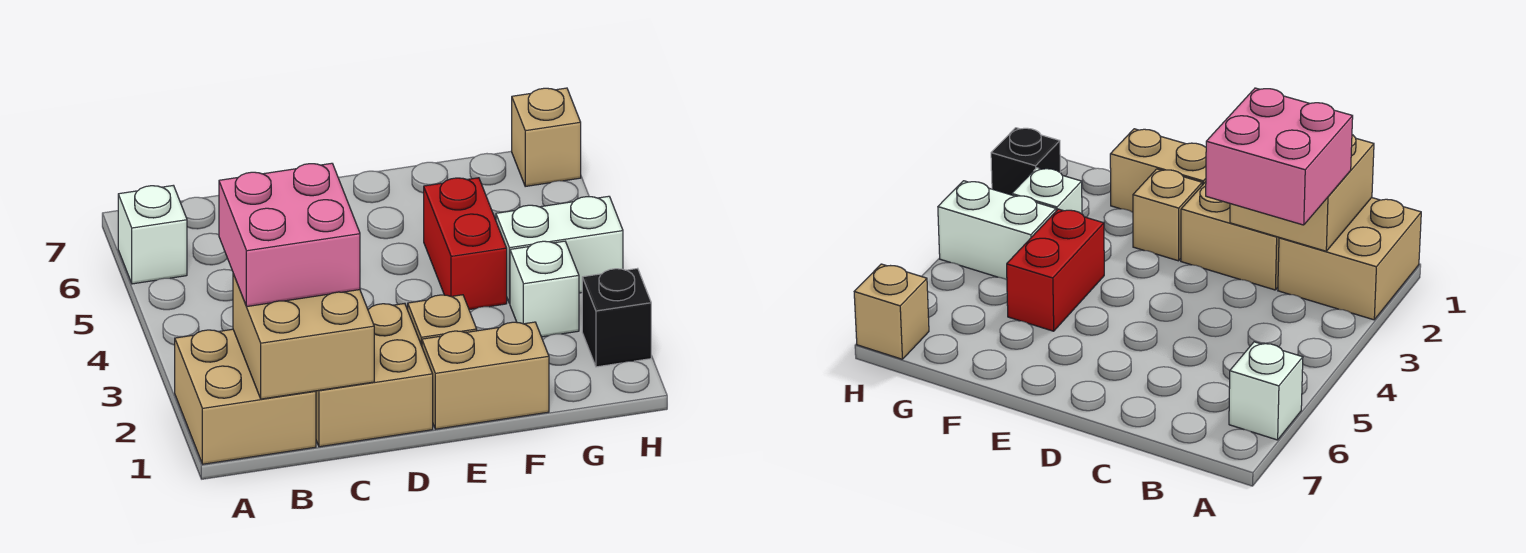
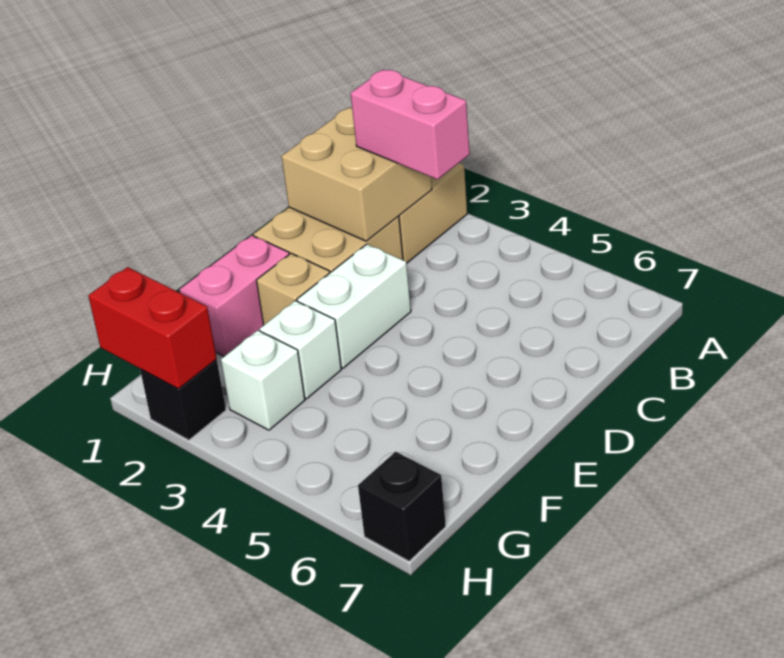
white brick A6 level 1 -> white brick F3 level 1
pink brick B2:C3 level 3 -> pink brick B2:B3 level 3
tan brick E1:F1 level 1 -> pink brick E1:F1 level 1
red brick F4:F5 level 1 -> red brick H1:H2 level 2
white brick G4:H4 level 1 -> white brick D3:E3 level 1
tan brick H7 level 1 -> black brick H7 level 1

